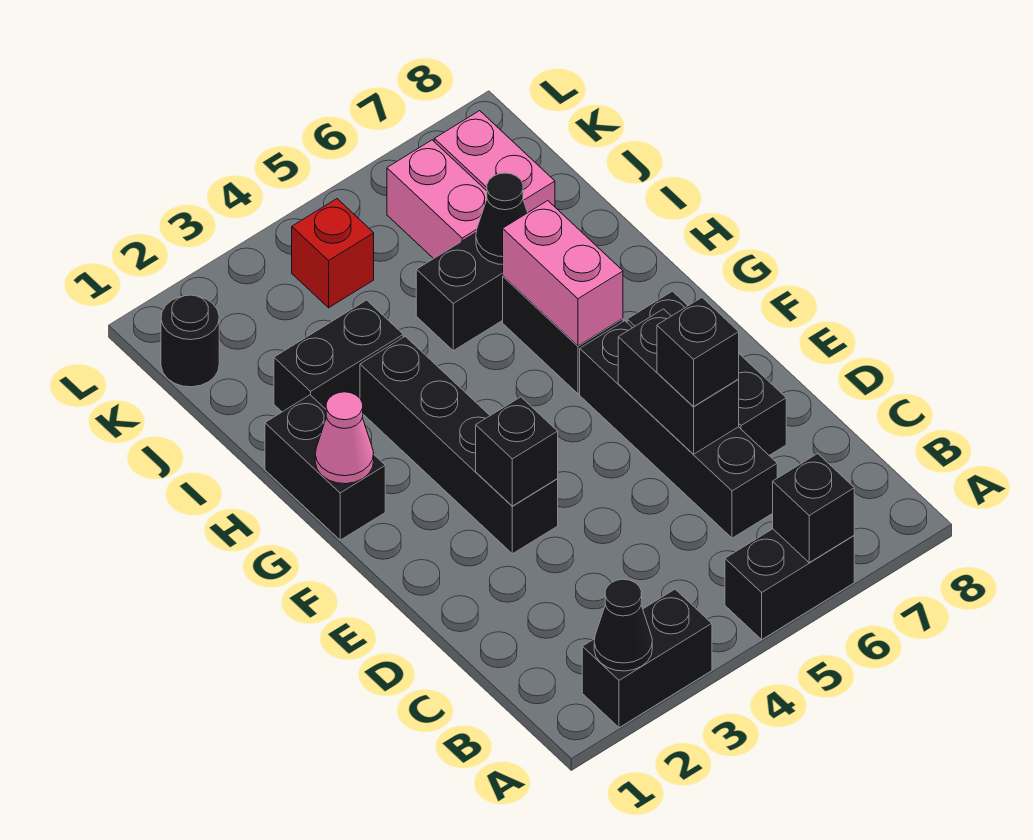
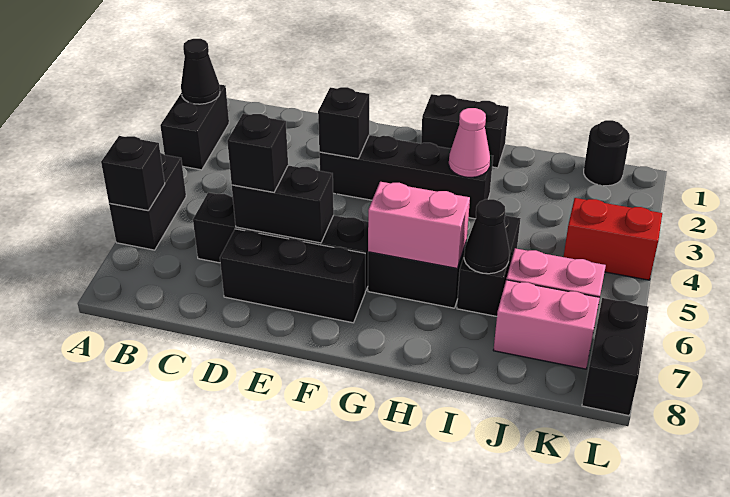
pink cone G1 level 2 -> pink cone H3 level 2
black brick I2:I3 level 1 -> black brick L7:L8 level 1
red brick K4 level 1 -> red brick K4:L4 level 1

